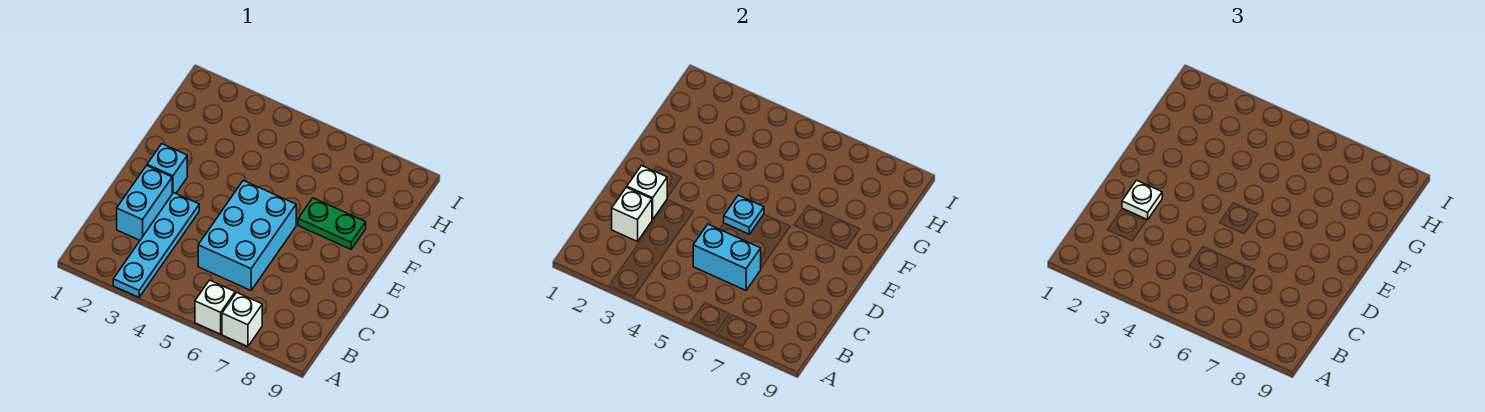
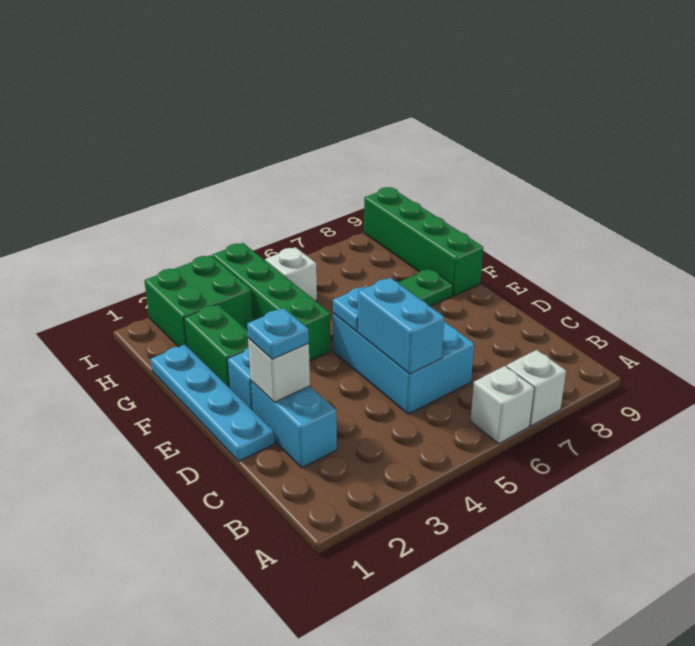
cyan plate A3:D3 level 1 -> cyan plate D1:G1 level 1
white brick C2 level 2 -> white brick H5 level 1
cyan brick C5:C6 level 2 -> cyan brick C5:D5 level 2
white plate D2 level 3 -> cyan plate D2 level 3
none -> green brick F2:G2 level 1
none -> green brick F4:I4 level 1
none -> green brick F9:I9 level 1
none -> green brick H2:I3 level 1

